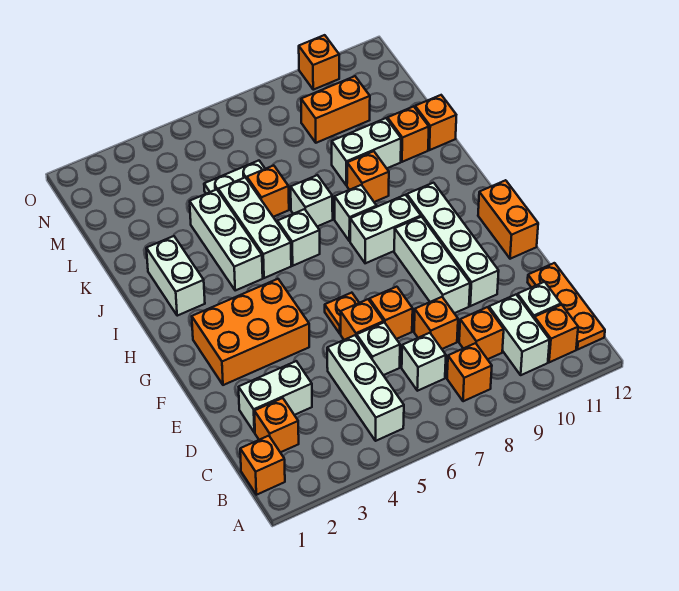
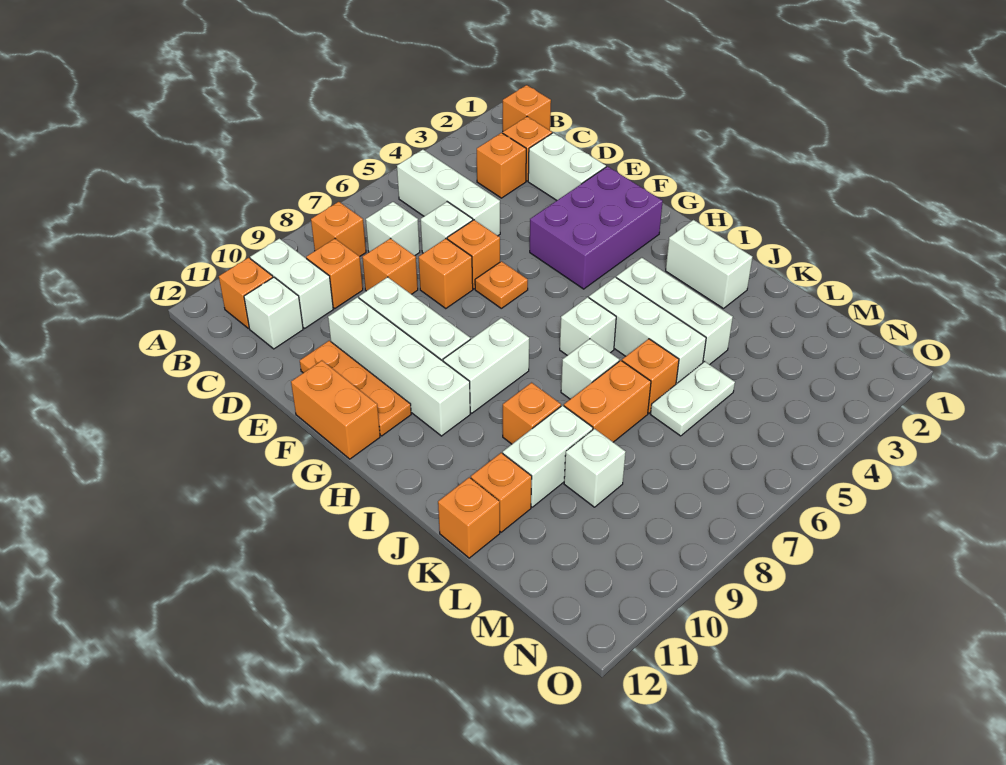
orange plate B12:D12 level 1 -> orange plate E11:G11 level 1
white brick D2:D3 level 1 -> white brick D2:E2 level 1
orange brick F2:G4 level 1 -> purple brick F2:G4 level 1
white brick I8 level 1 -> white brick L9 level 1
orange brick M9:M10 level 1 -> orange brick K7:K8 level 1
orange brick O10 level 1 -> orange brick C3 level 1

